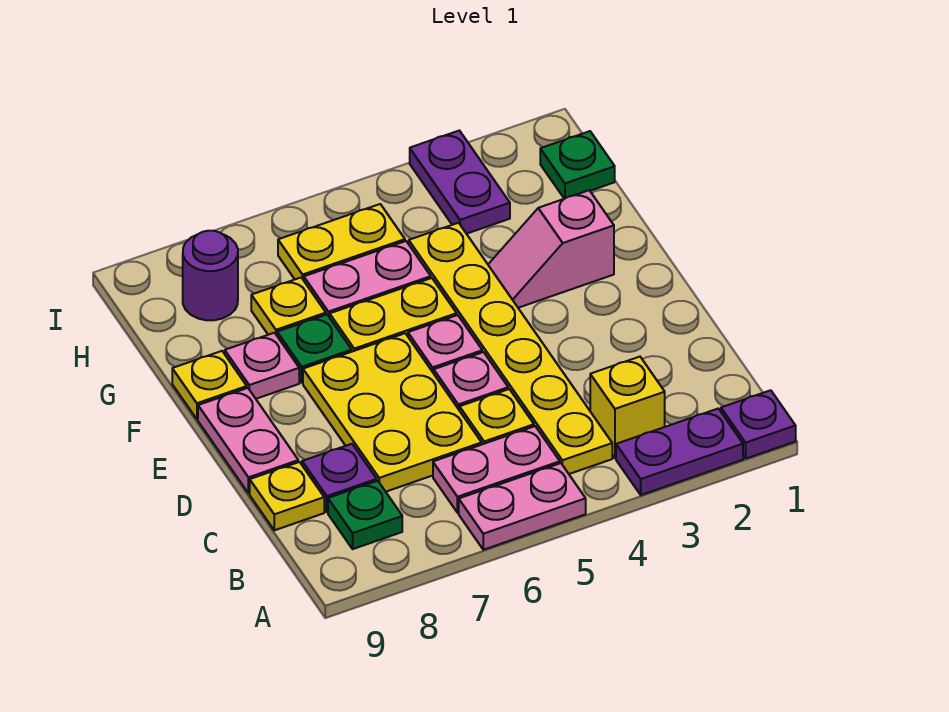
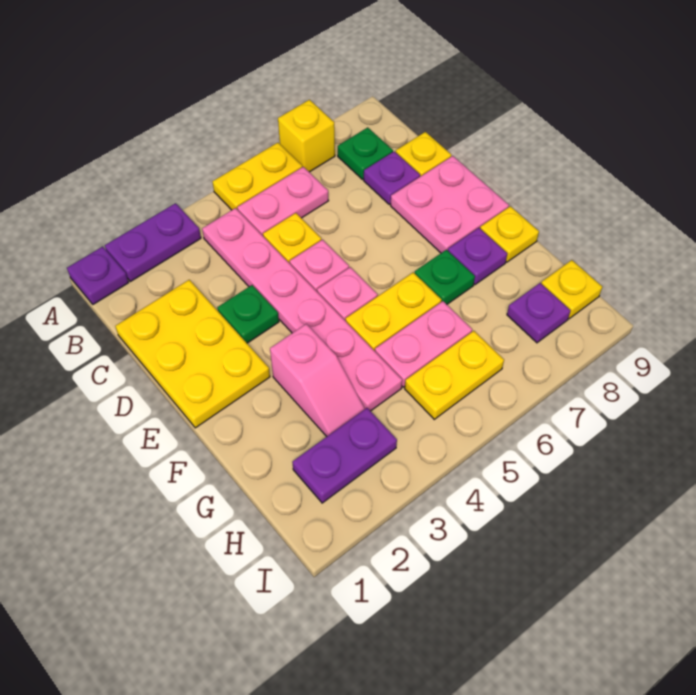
pink plate A5:A6 level 1 -> yellow plate A5:A6 level 1
yellow brick B3 level 1 -> yellow brick A7 level 1
yellow plate B4:G4 level 1 -> pink plate B4:G4 level 1
yellow plate C6:E7 level 1 -> yellow plate C1:E2 level 1
pink plate D9:E9 level 1 -> pink plate D8:E9 level 1
pink slope F2:F3 level 1 top 2 -> pink slope F3:G3 level 1 top F
pink plate F8 level 1 -> purple plate F8 level 1
yellow plate G7 level 1 -> yellow plate H9 level 1
green plate H1 level 1 -> green plate D3 level 1
purple plate H3:I3 level 1 -> purple plate H2:H3 level 1
purple round brick H8 level 1 -> purple plate H8 level 1

